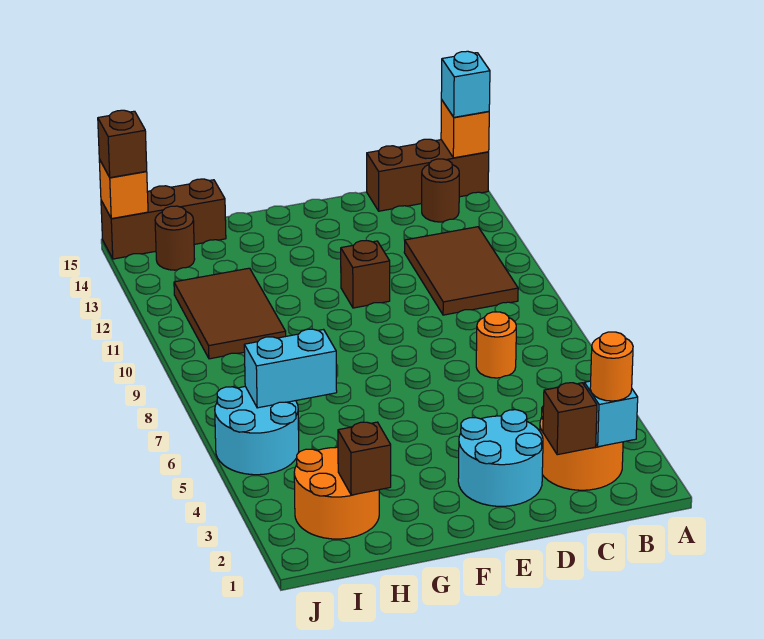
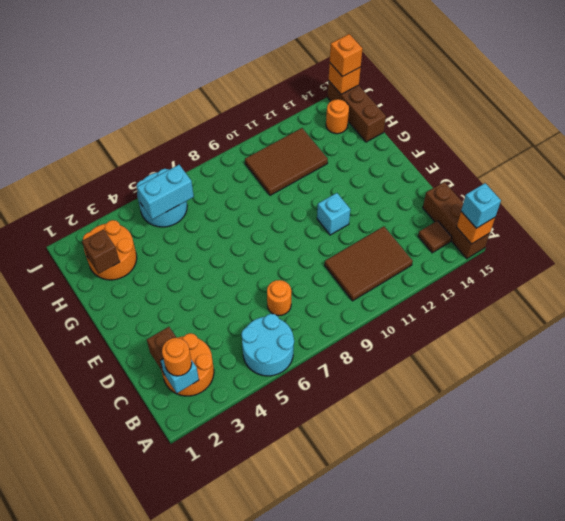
brown round brick B14 level 1 -> brown tile B14 level 1
cyan round brick D2:E3 level 1 -> cyan round brick A5:B6 level 1
brown brick E11 level 1 -> cyan brick E11 level 1
cyan brick H6:I6 level 2 -> cyan brick I5:I6 level 2
brown round brick I14 level 1 -> orange round brick I14 level 1
brown brick J15 level 3 -> orange brick J15 level 3

